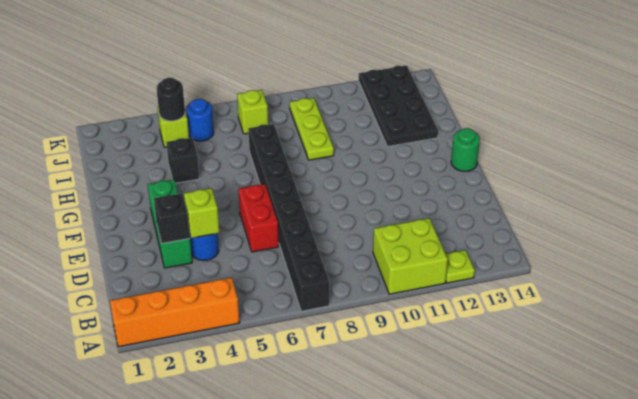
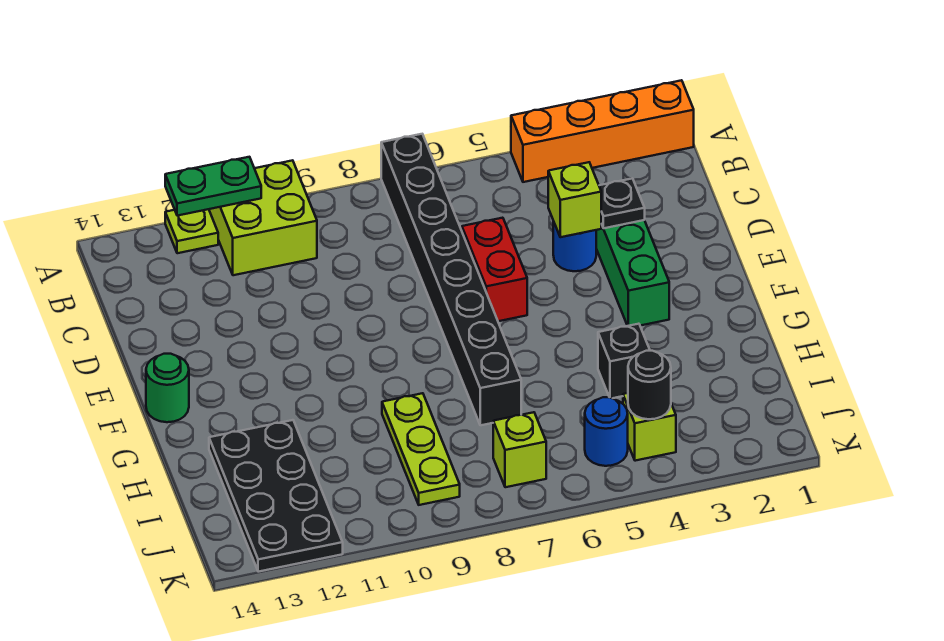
none -> green plate A11:A12 level 2
black brick D3 level 2 -> black plate D3 level 2

